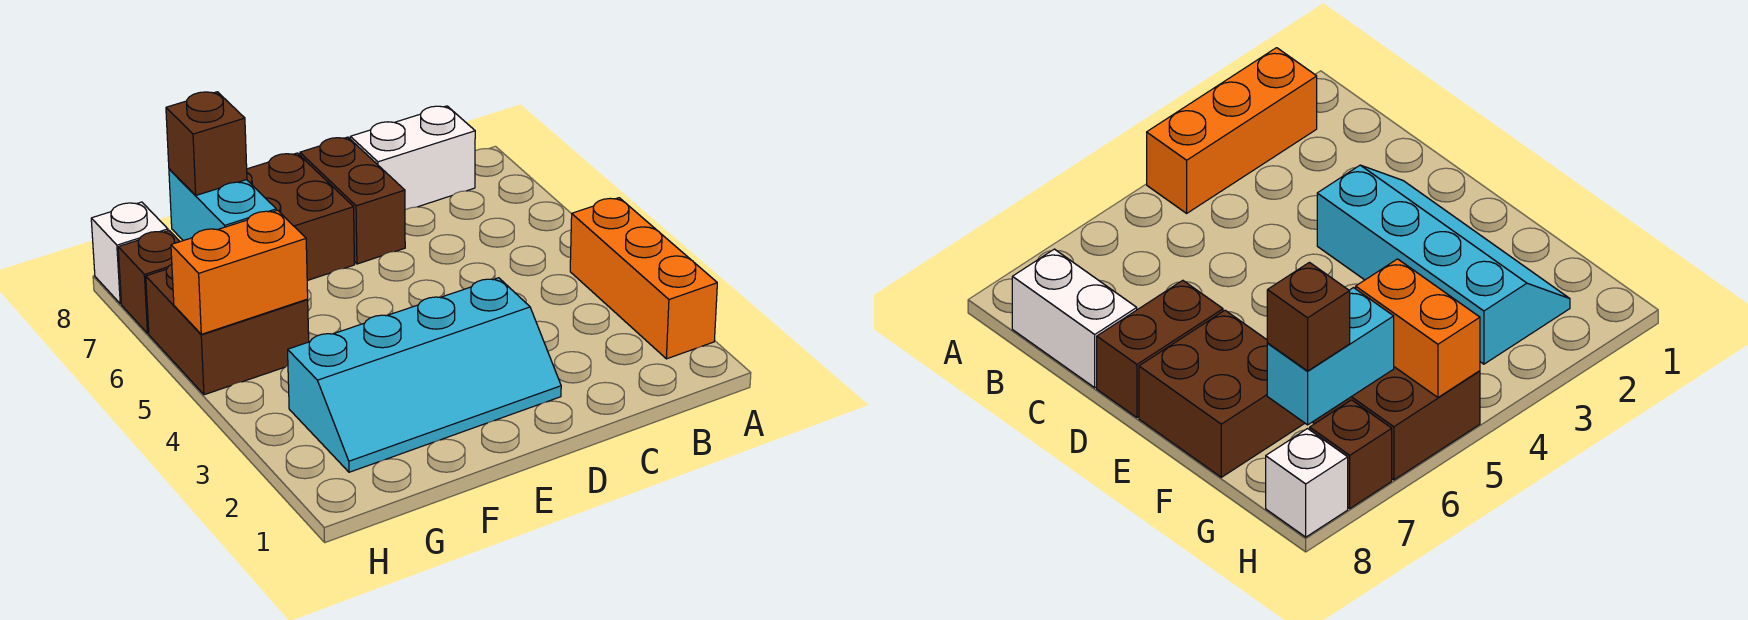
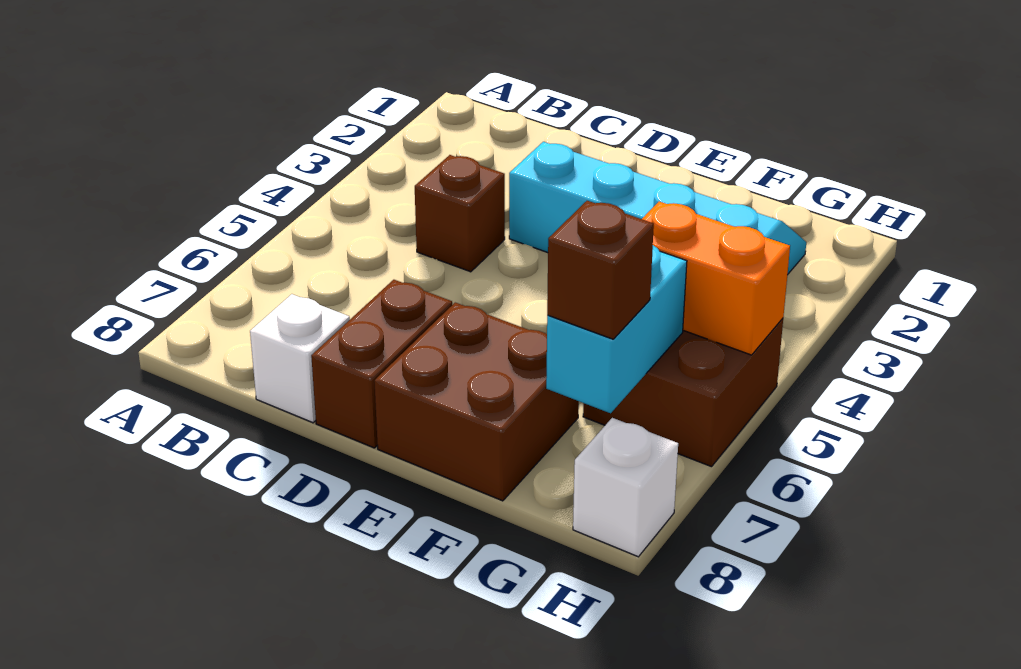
orange brick A2:A4 level 1 -> none
white brick B8:C8 level 1 -> white brick C8 level 1
brown brick H7 level 1 -> brown brick C4 level 1

